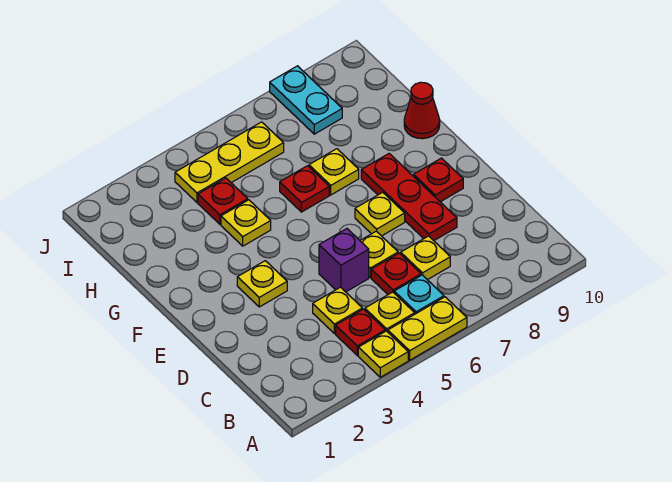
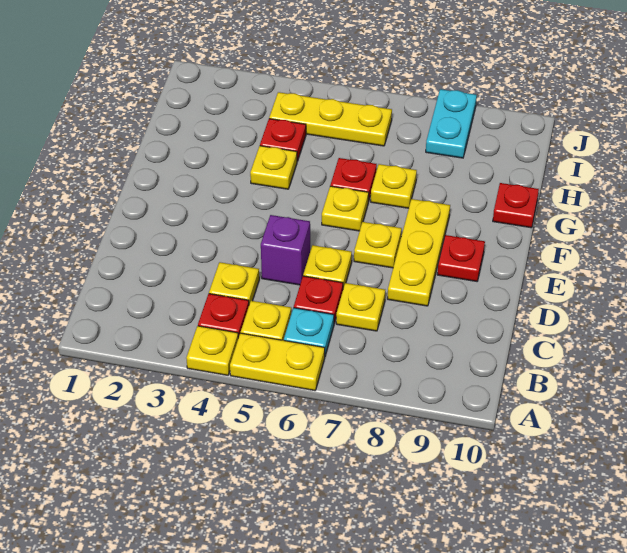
red plate D8:F8 level 1 -> yellow plate D8:F8 level 1
yellow plate E3 level 1 -> yellow plate F6 level 1
red cone G10 level 1 -> red plate G10 level 1

